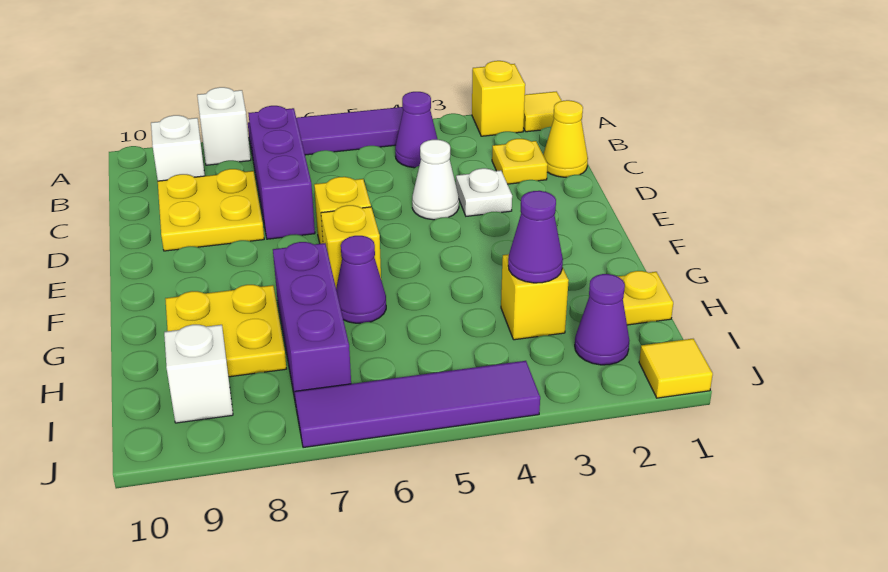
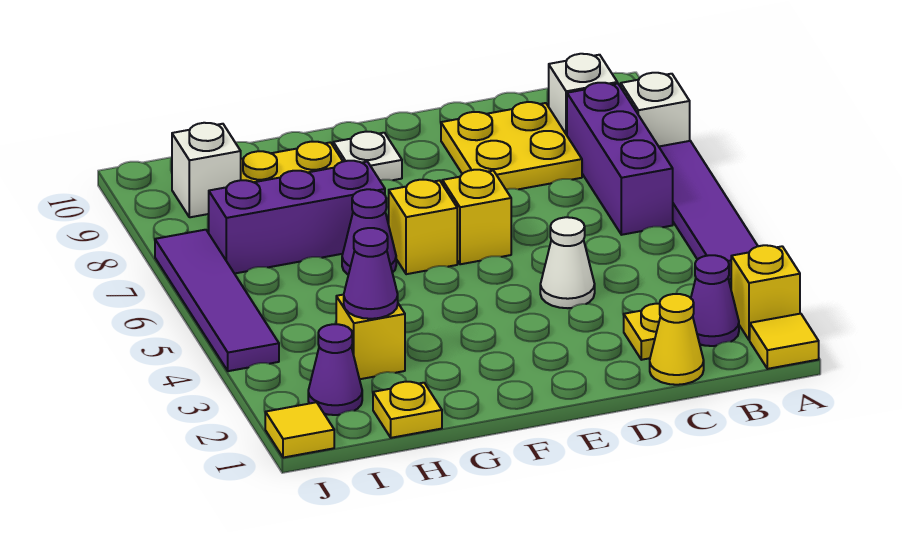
purple cone B4 level 1 -> purple cone B2 level 1
purple brick B7:D7 level 1 -> purple brick B6:B8 level 1
white plate D3 level 1 -> white plate F9 level 1

